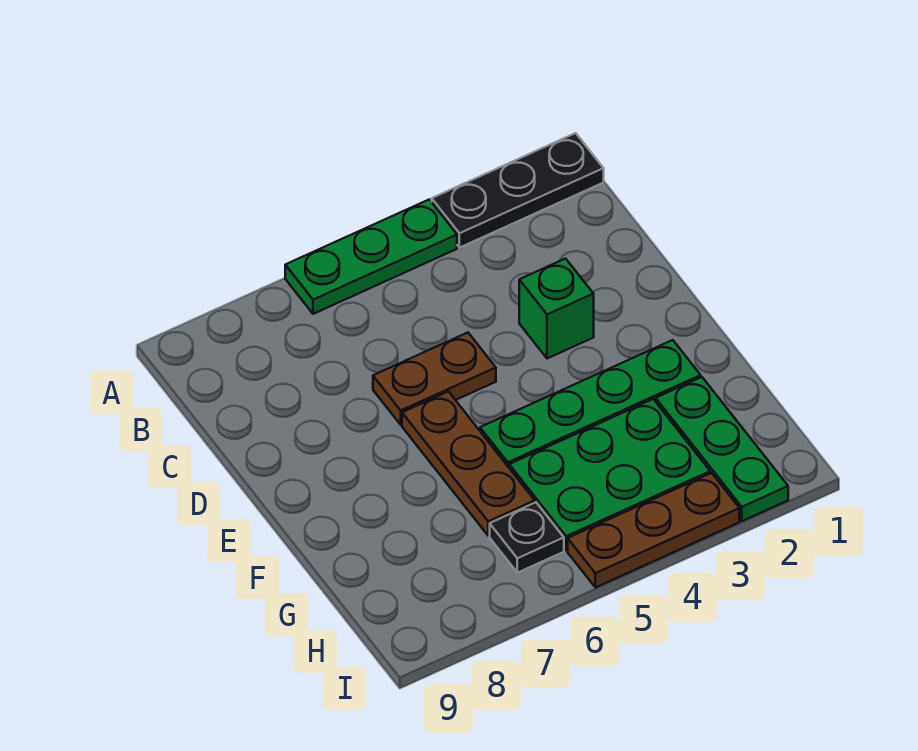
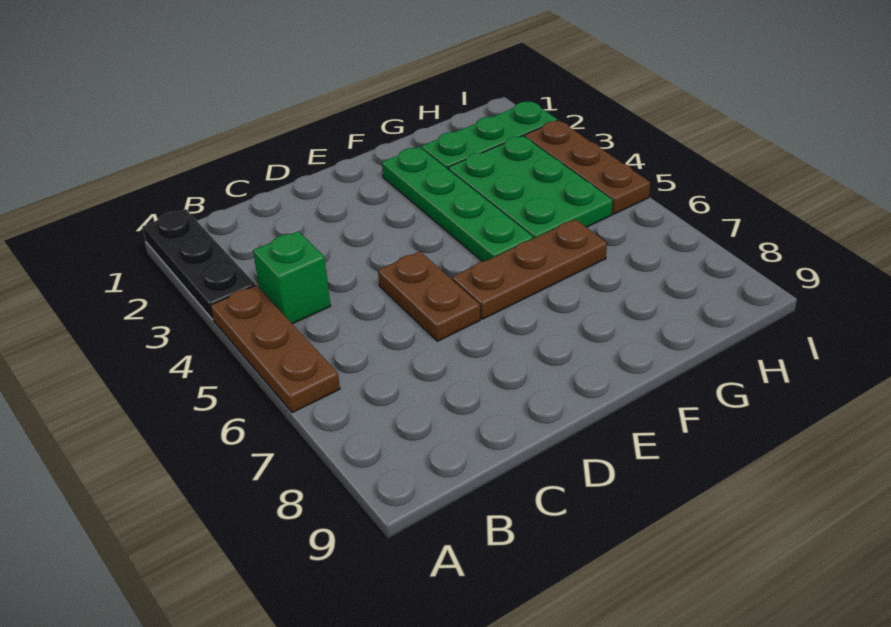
green plate A4:A6 level 1 -> brown plate A4:A6 level 1
green brick D3 level 1 -> green brick B4 level 1
black plate H6 level 1 -> none

